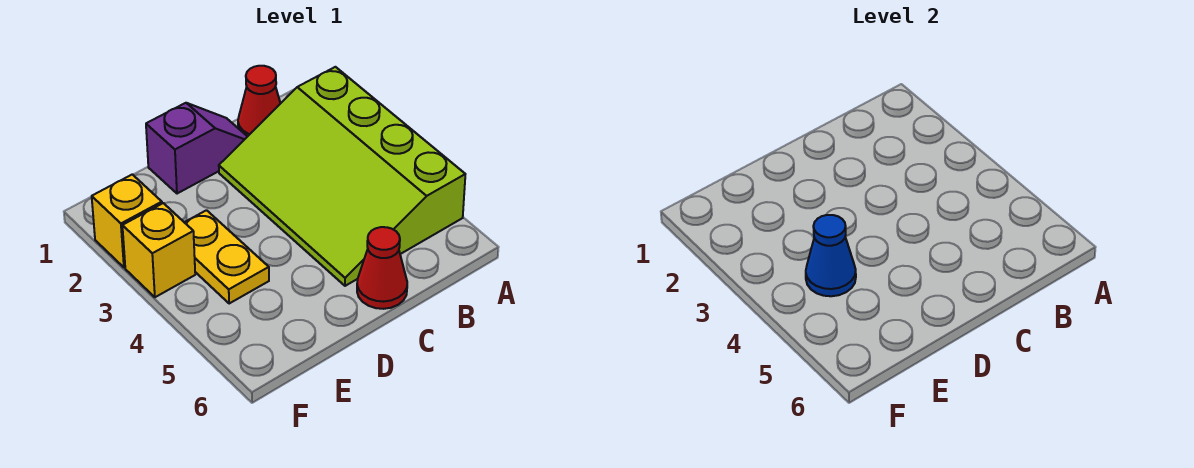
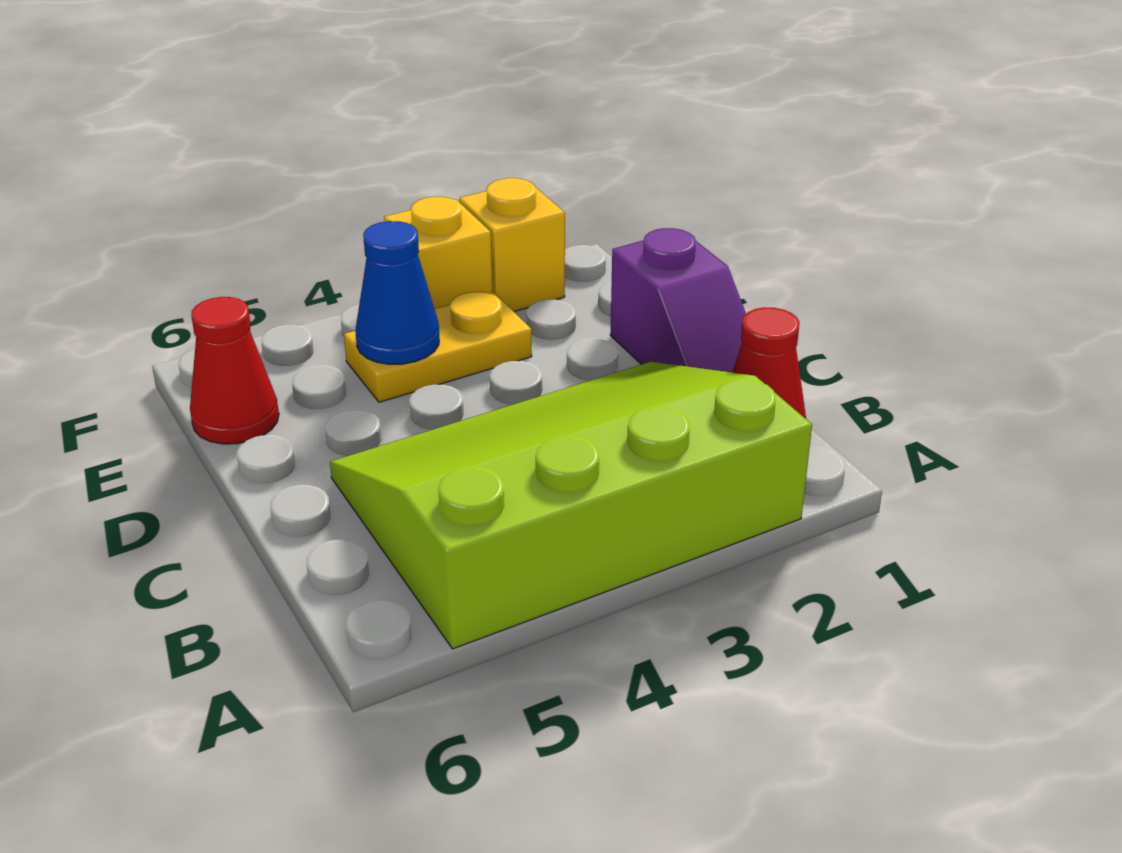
red cone C6 level 1 -> red cone E6 level 1

